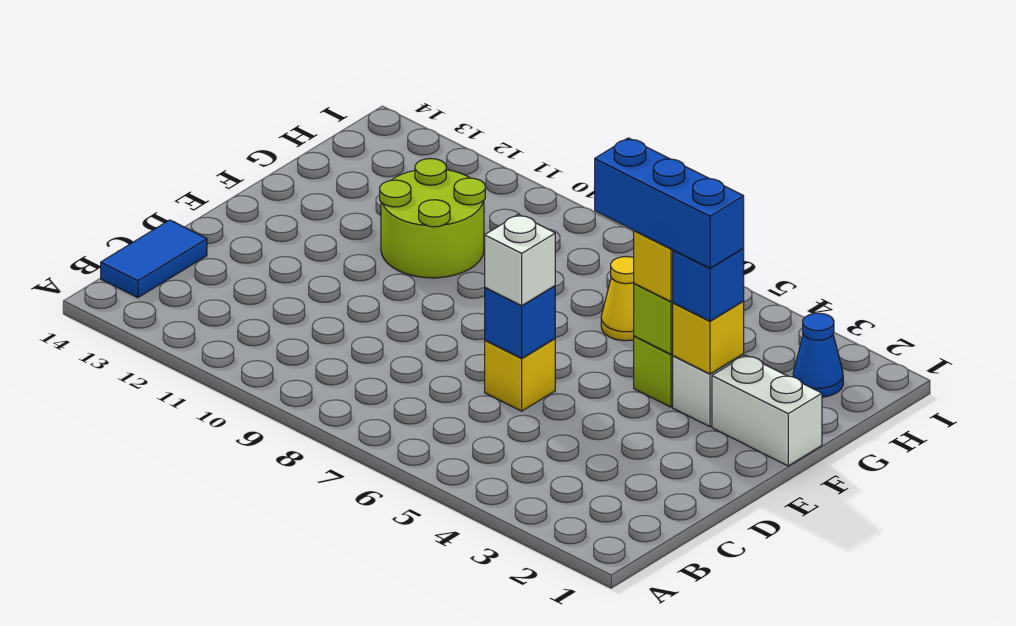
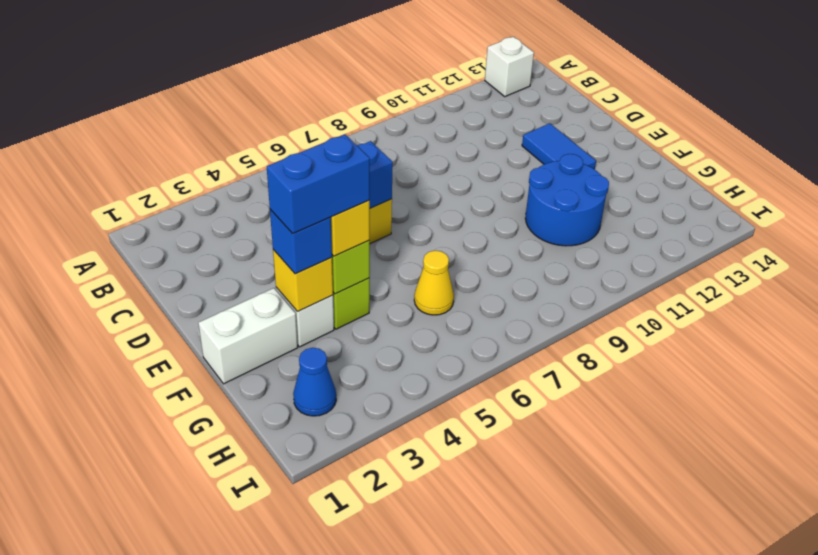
blue tile B14:C14 level 1 -> blue tile D12:E12 level 1
white brick D6 level 3 -> white brick A13 level 1
blue brick F3:F5 level 4 -> blue brick F3:F4 level 4
lime round brick F10:G11 level 1 -> blue round brick F10:G11 level 1

